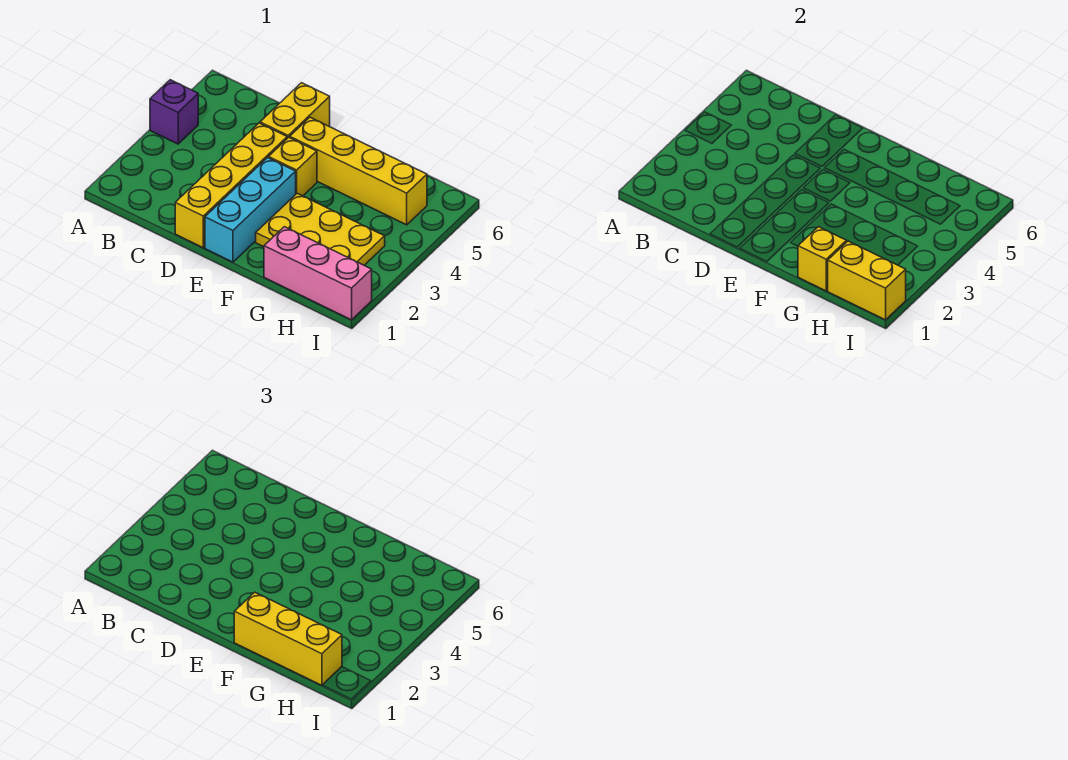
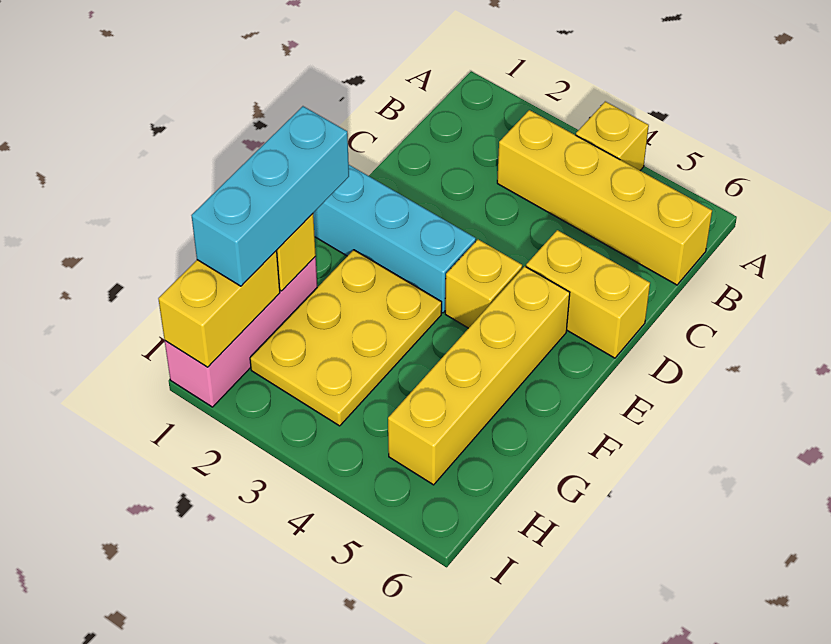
purple brick A4 level 1 -> yellow brick A4 level 1
yellow brick D1:D4 level 1 -> yellow brick B3:B6 level 1
yellow brick F1:H1 level 3 -> cyan brick F1:H1 level 3

